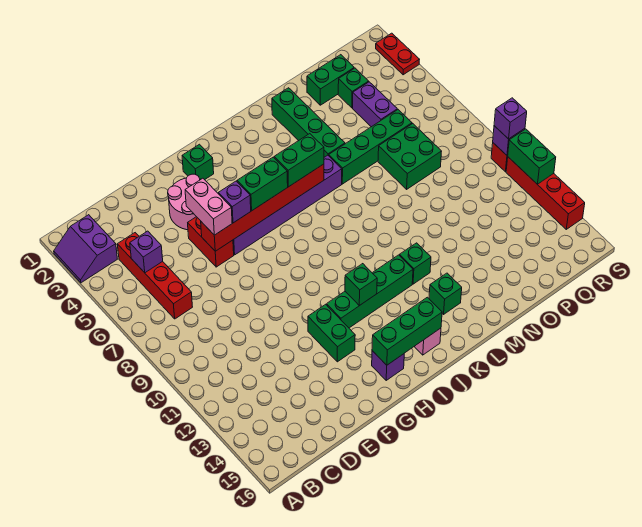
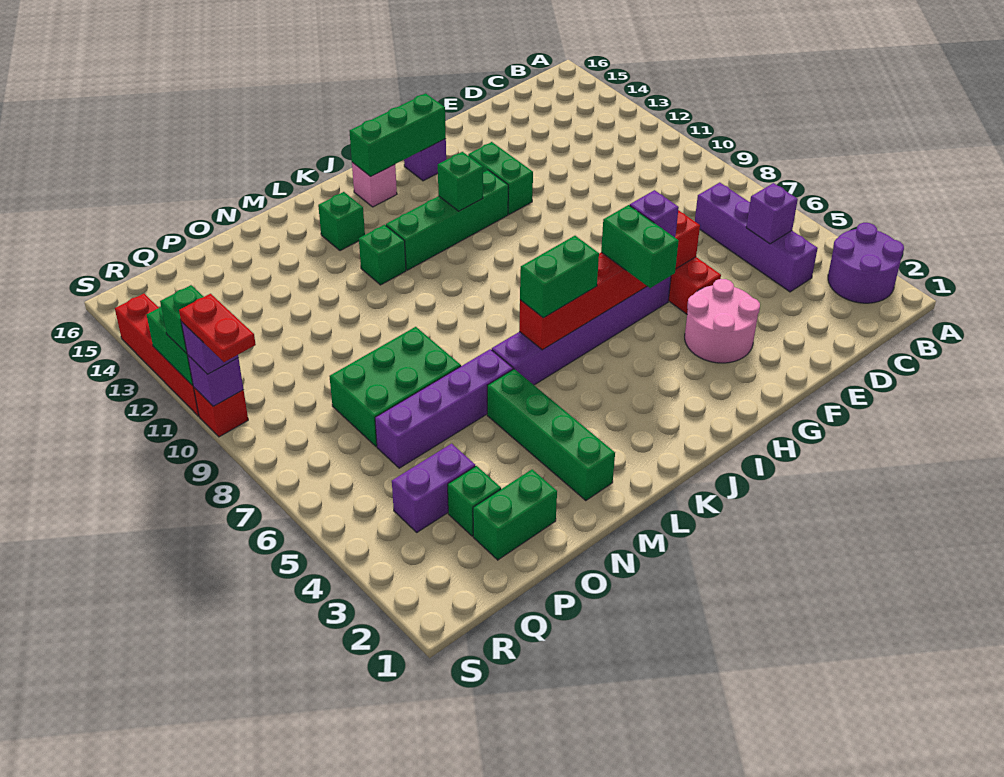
purple slope A2:B3 level 1 top B -> purple round brick A2:B3 level 1
red brick C4:C7 level 1 -> purple brick C4:C7 level 1
pink brick F5:F6 level 3 -> none
green brick H2 level 1 -> green brick S11 level 3
green brick H6:I6 level 3 -> green brick H5:H6 level 3
green brick M6:P6 level 1 -> purple brick M6:P6 level 1
green brick O7:P8 level 1 -> green brick N7:P8 level 1
purple brick P4:P5 level 1 -> purple brick P4:Q4 level 1
red plate S2:S3 level 1 -> red plate S9:S10 level 4

